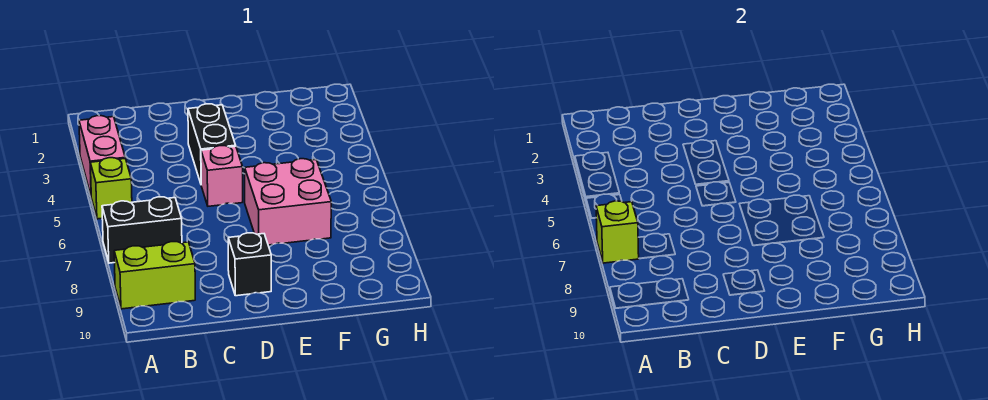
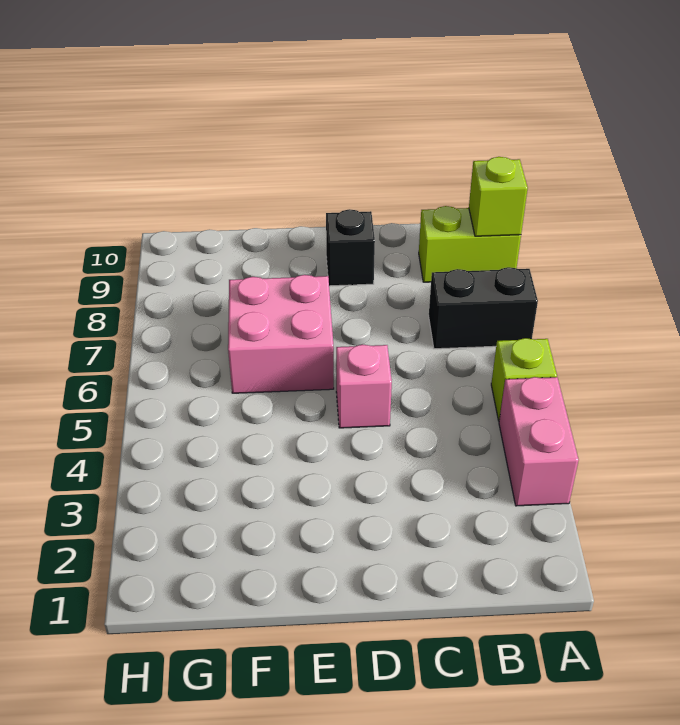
lime brick A7 level 2 -> lime brick A9 level 2
black brick D3:D4 level 1 -> none

